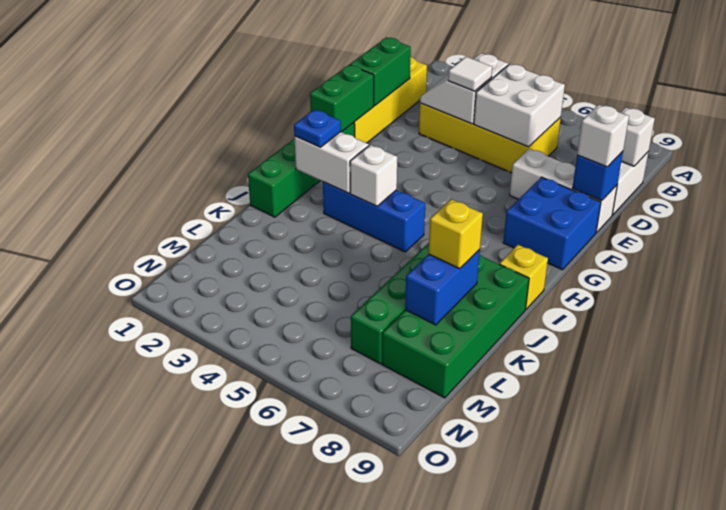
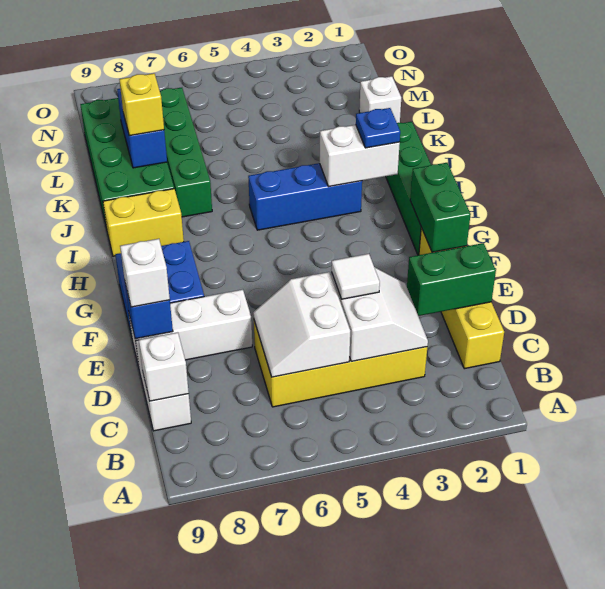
white brick C5:D6 level 2 -> white slope C5:D6 level 2 top 5
green brick D1:E1 level 2 -> green brick D1:D2 level 2
white brick I4 level 2 -> white brick L1 level 1
yellow brick I9 level 1 -> yellow brick I8:I9 level 1

